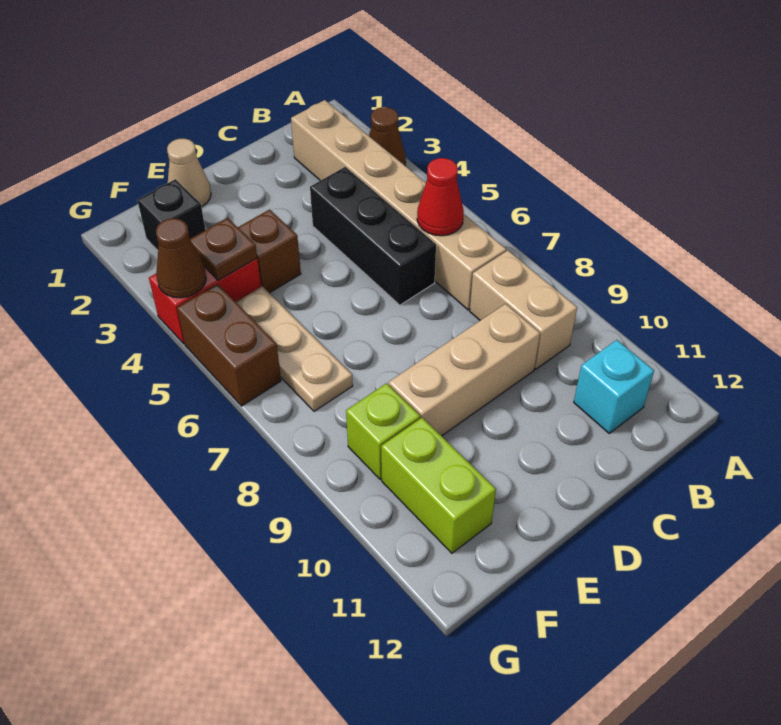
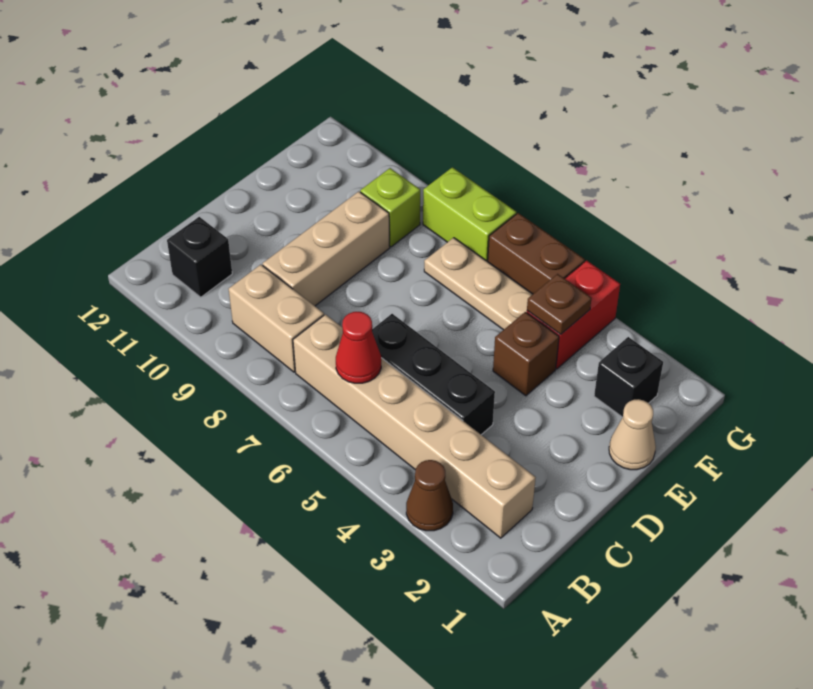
cyan brick B11 level 1 -> black brick B11 level 1
lime brick F10:F11 level 1 -> lime brick G7:G8 level 1
brown cone G4 level 2 -> none

